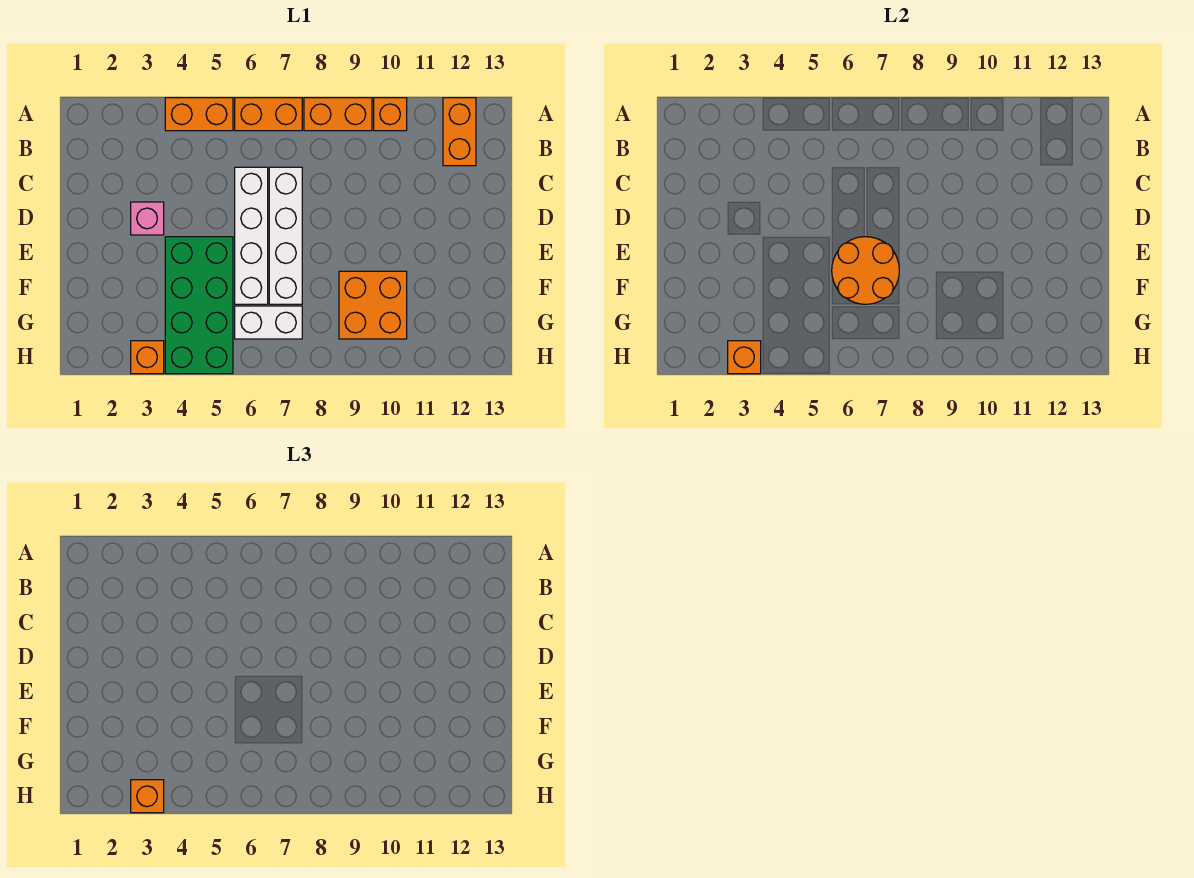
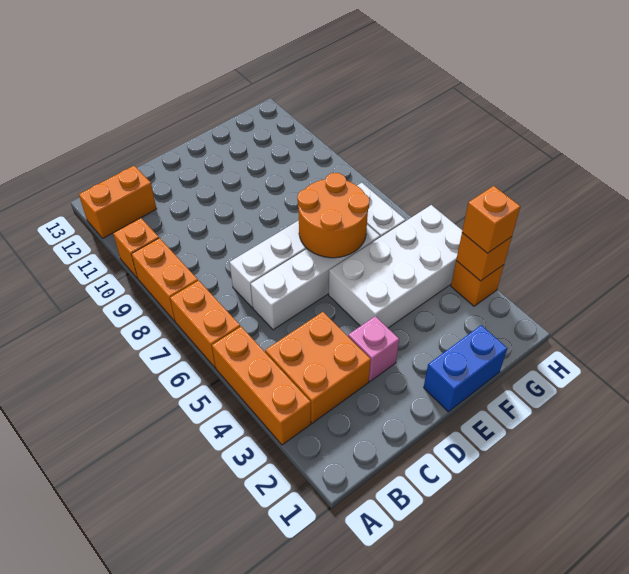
orange brick A4:A5 level 1 -> orange brick A3:A5 level 1
none -> blue brick E1:F1 level 1
green brick E4:H5 level 1 -> white brick E4:H5 level 1
orange brick F9:G10 level 1 -> orange brick B3:C4 level 1

